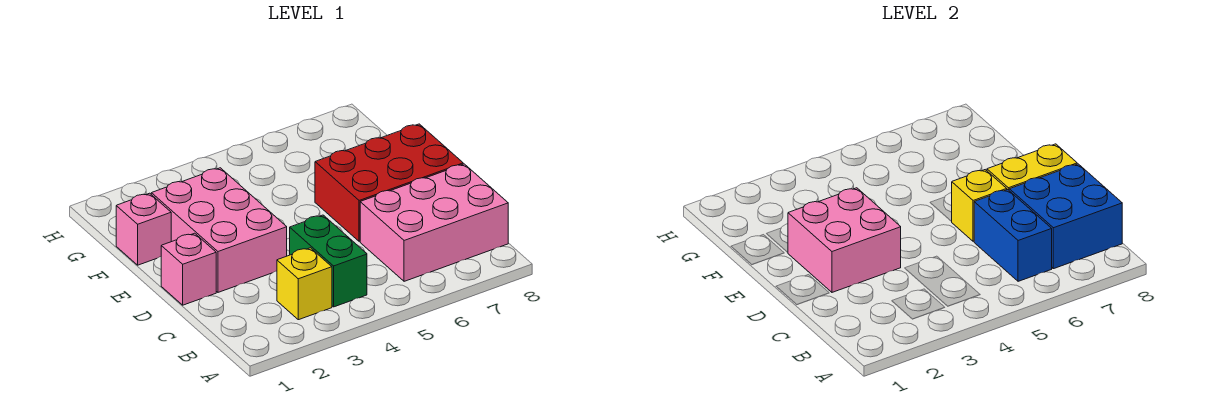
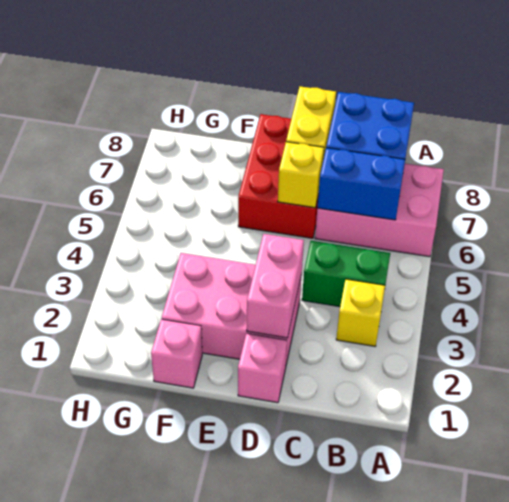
pink brick B6:C8 level 1 -> pink brick A6:C7 level 1
pink brick D2:E3 level 2 -> pink brick D2:D3 level 2

